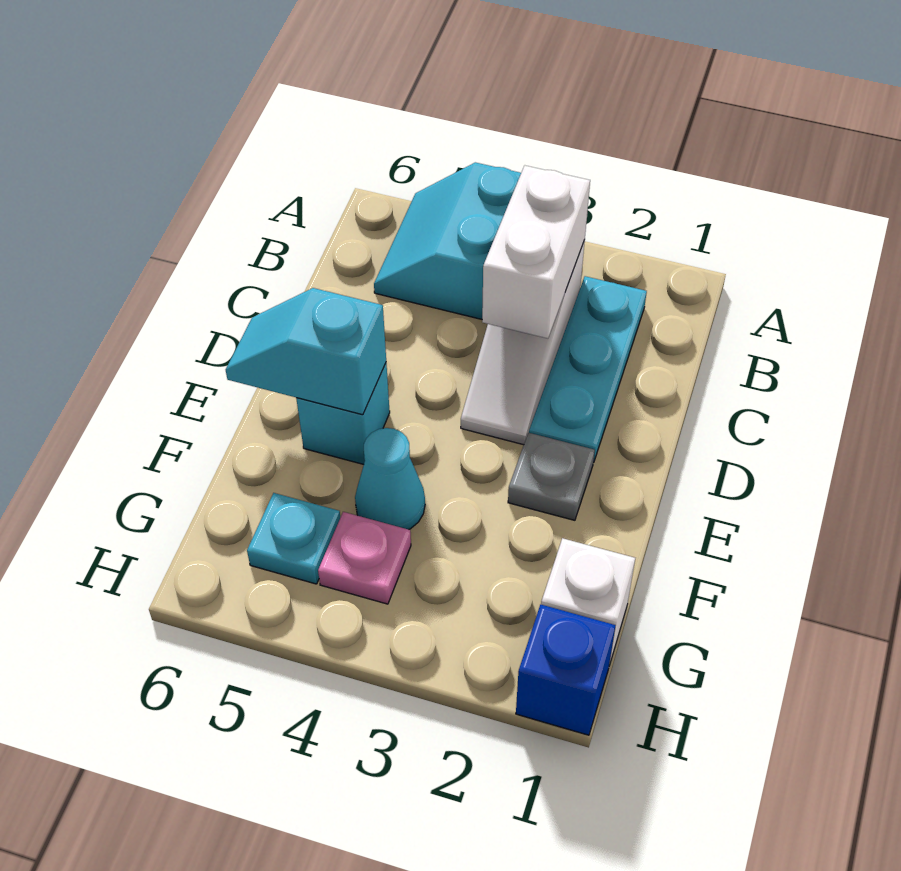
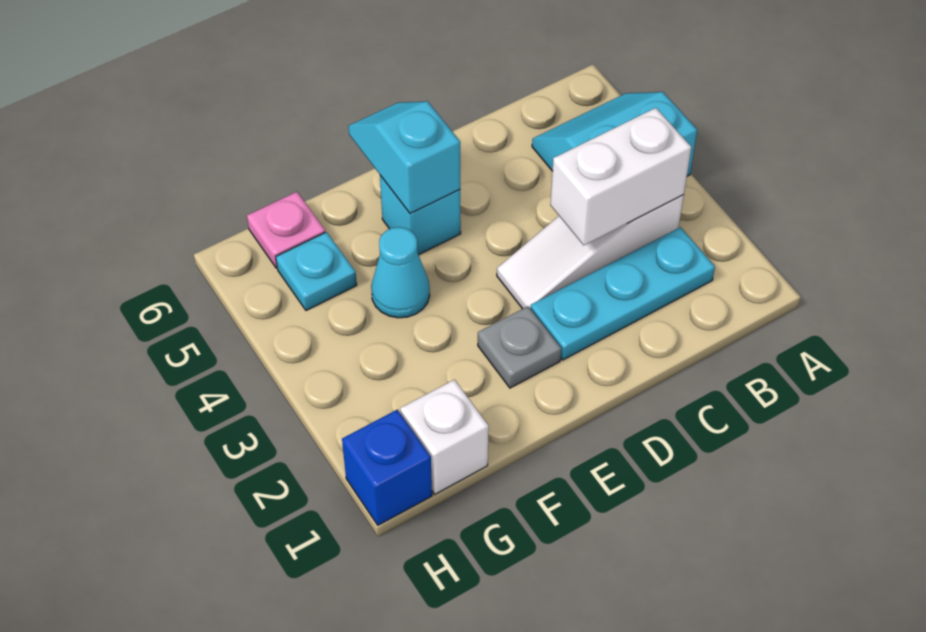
pink plate G4 level 1 -> pink plate G6 level 1

